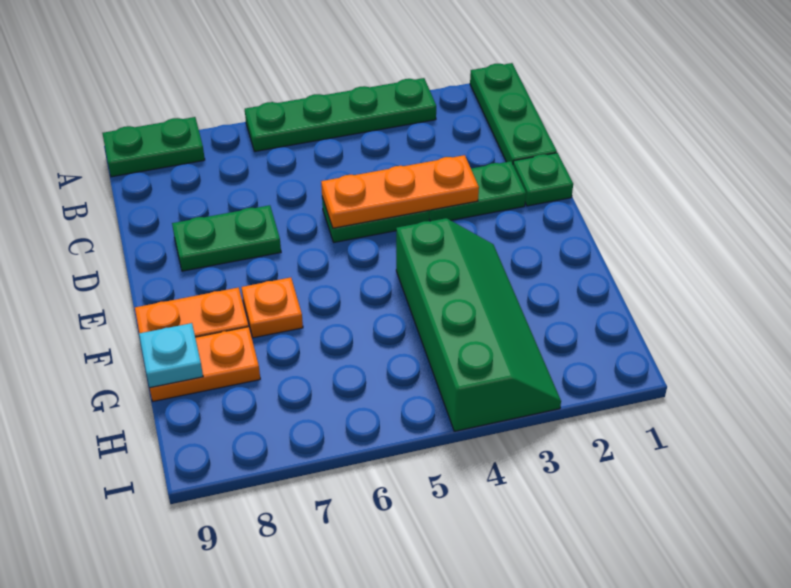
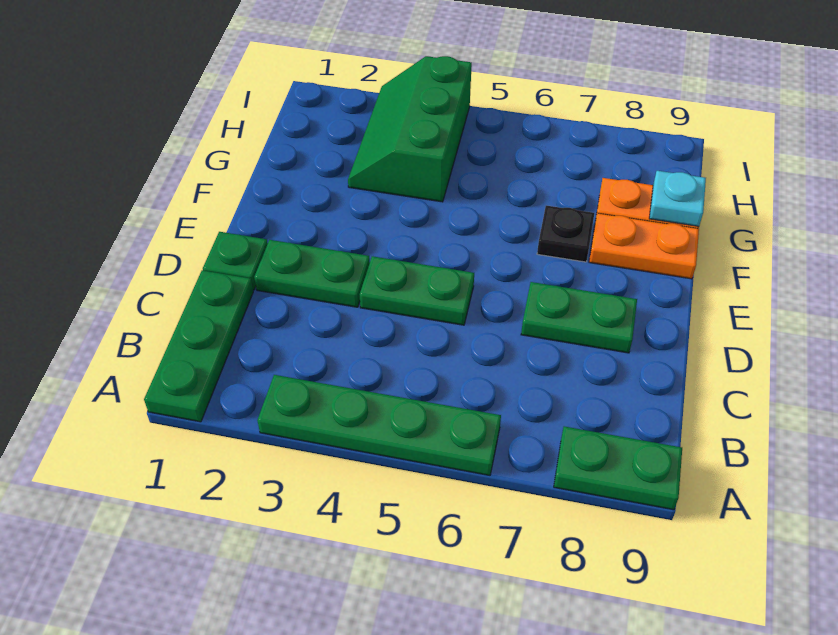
orange plate D3:D5 level 2 -> none
green slope F3:I4 level 1 top 4 -> green slope G3:I4 level 1 top 4
orange plate F7 level 1 -> black plate F7 level 1

